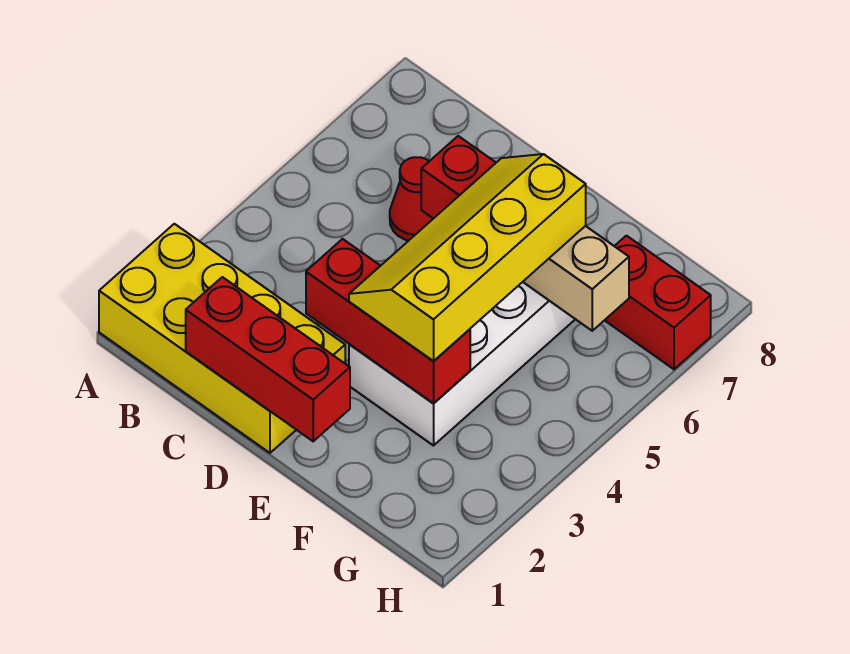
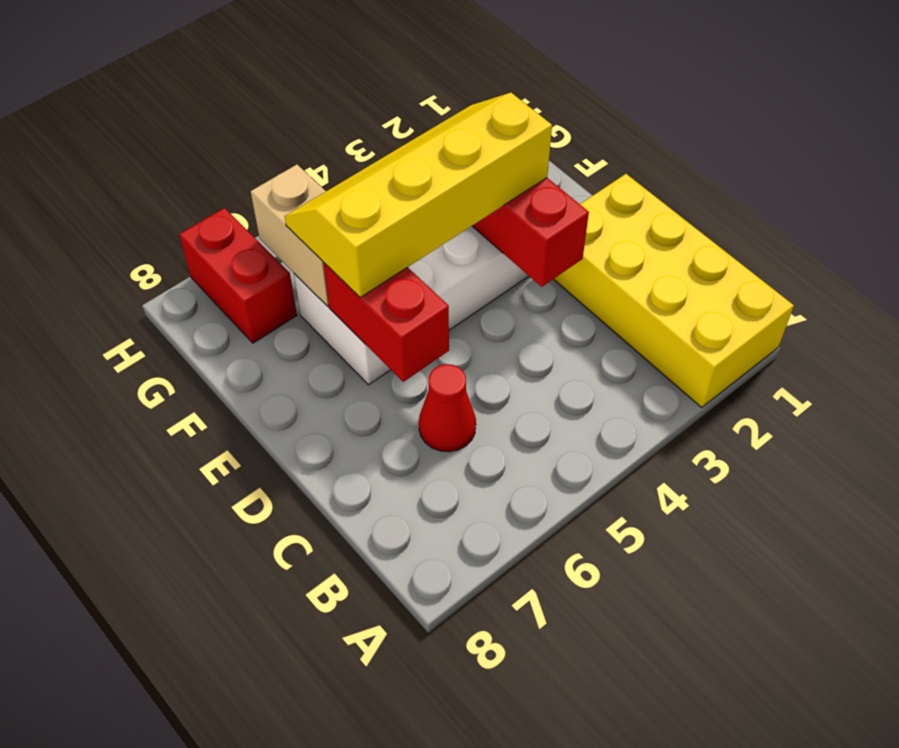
red brick C1:E1 level 2 -> none
yellow slope E3:F6 level 3 top F -> yellow slope E3:F6 level 3 top E

